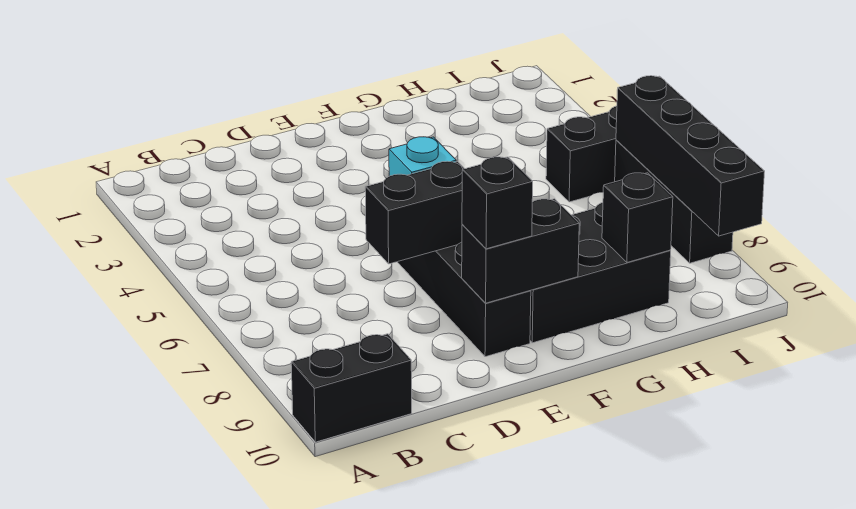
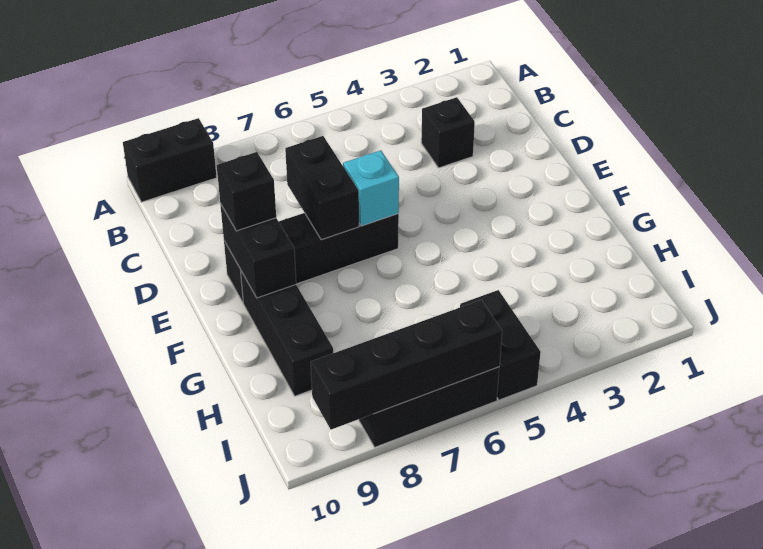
black brick A10:B10 level 1 -> black brick A9:A10 level 1
black brick F8:H9 level 1 -> black brick F9:H9 level 1
black brick H9 level 2 -> black brick C3 level 1

